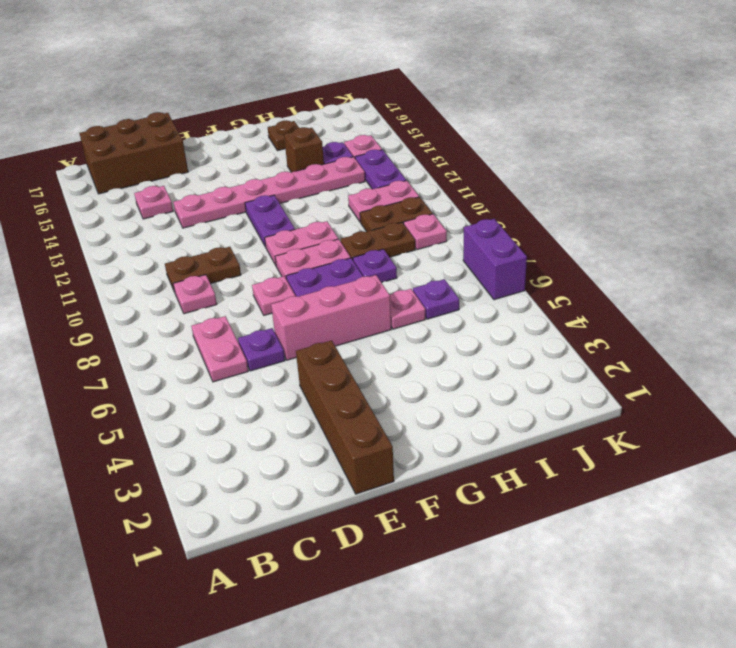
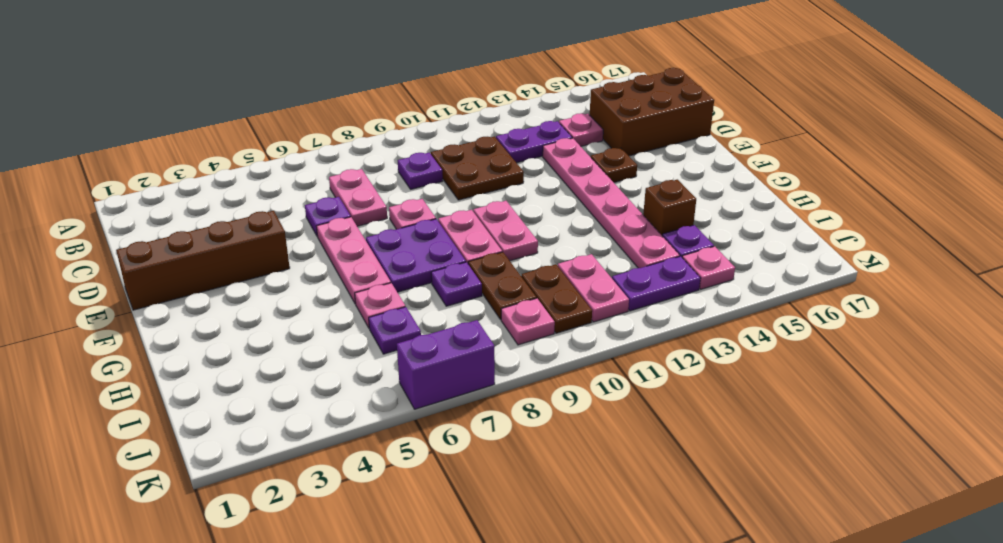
brown brick B16:D17 level 1 -> brown brick C15:D17 level 1
pink plate C6:C7 level 1 -> pink plate C7:D7 level 1
pink plate C9 level 1 -> purple plate C9 level 1
brown plate C10:D10 level 1 -> brown plate C10:D11 level 1
pink brick E6:G6 level 1 -> pink plate E6:G6 level 1
purple plate F11:F12 level 1 -> purple plate C12:C13 level 1
brown plate H16 level 1 -> brown plate E14 level 1

